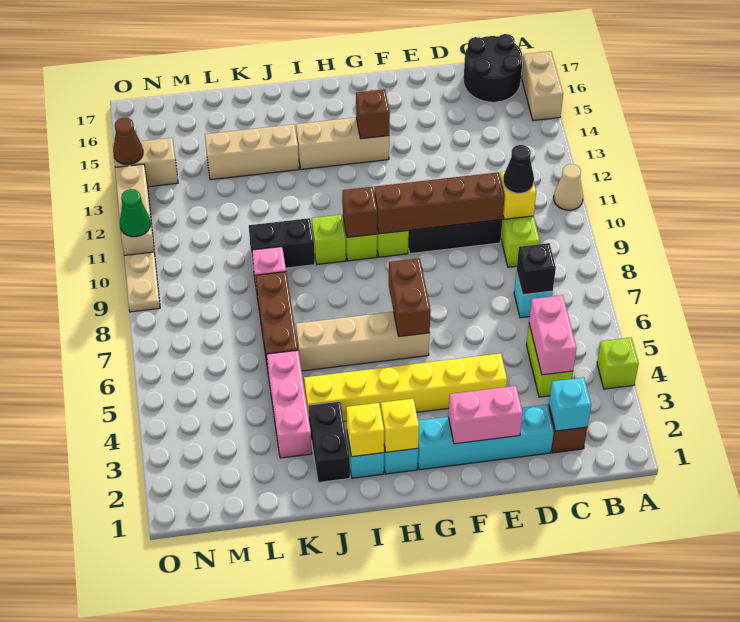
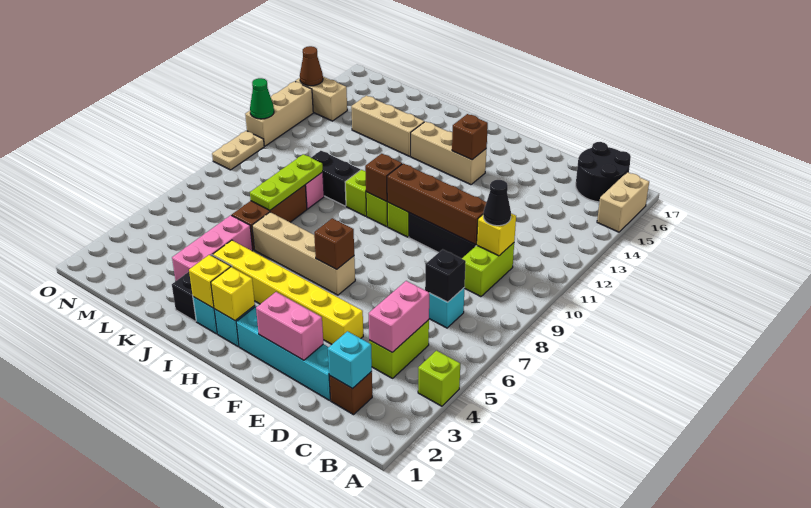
tan cone A11 level 1 -> none
brown brick G6:G7 level 2 -> brown brick G6 level 2
none -> lime plate K7:K9 level 2

